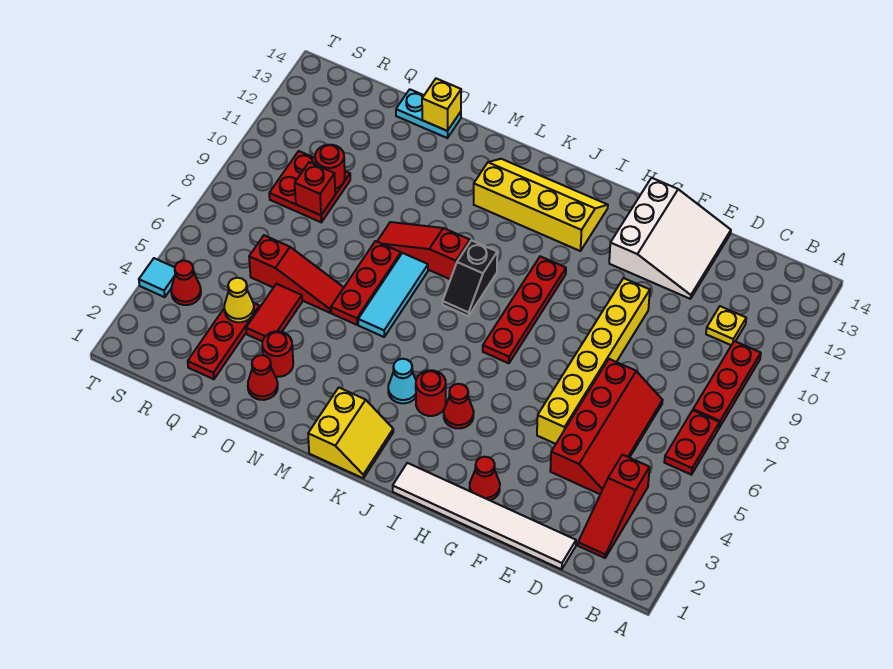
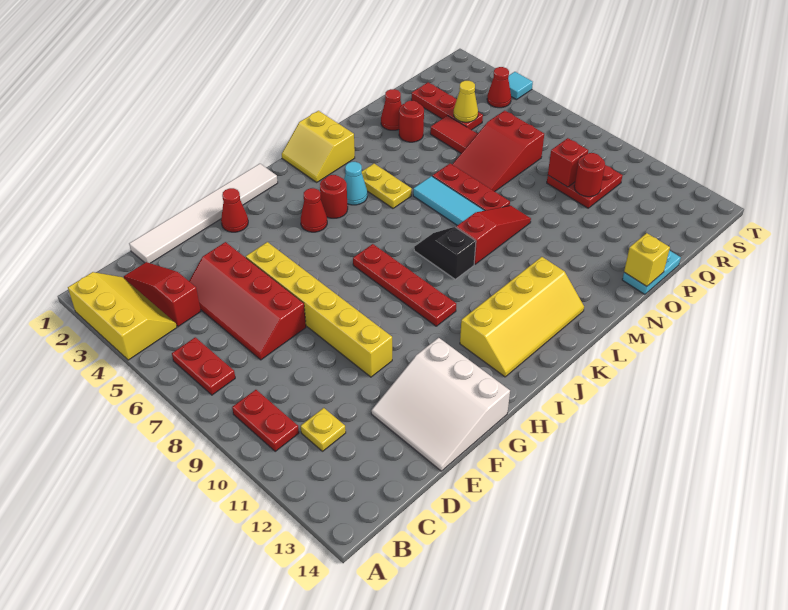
none -> yellow slope A2:B4 level 1 top A
red plate B8:B10 level 1 -> red plate B9:B10 level 1
none -> yellow plate L4:L5 level 1
red slope O6:Q6 level 1 top Q -> red slope O6:Q7 level 1 top Q

